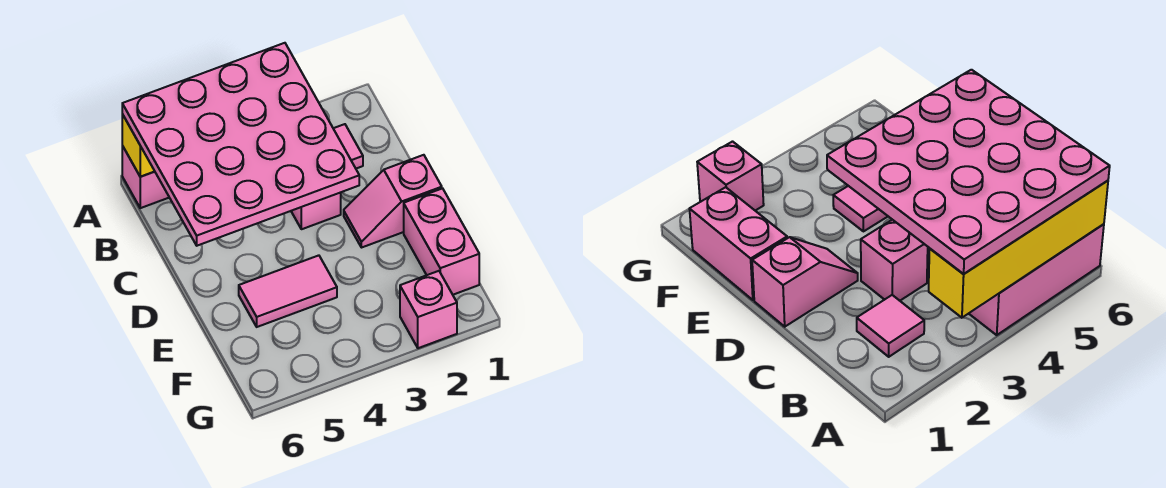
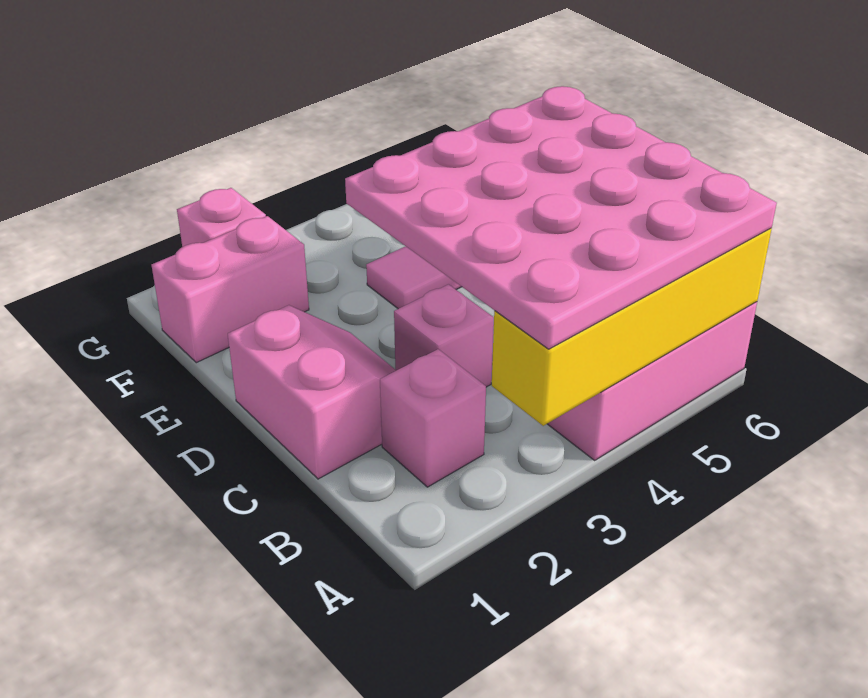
pink tile B2 level 1 -> pink brick B2 level 1
pink slope D1:D2 level 1 top 1 -> pink slope C1:D2 level 1 top 1
pink brick E1:F1 level 1 -> pink brick F1:F2 level 1

